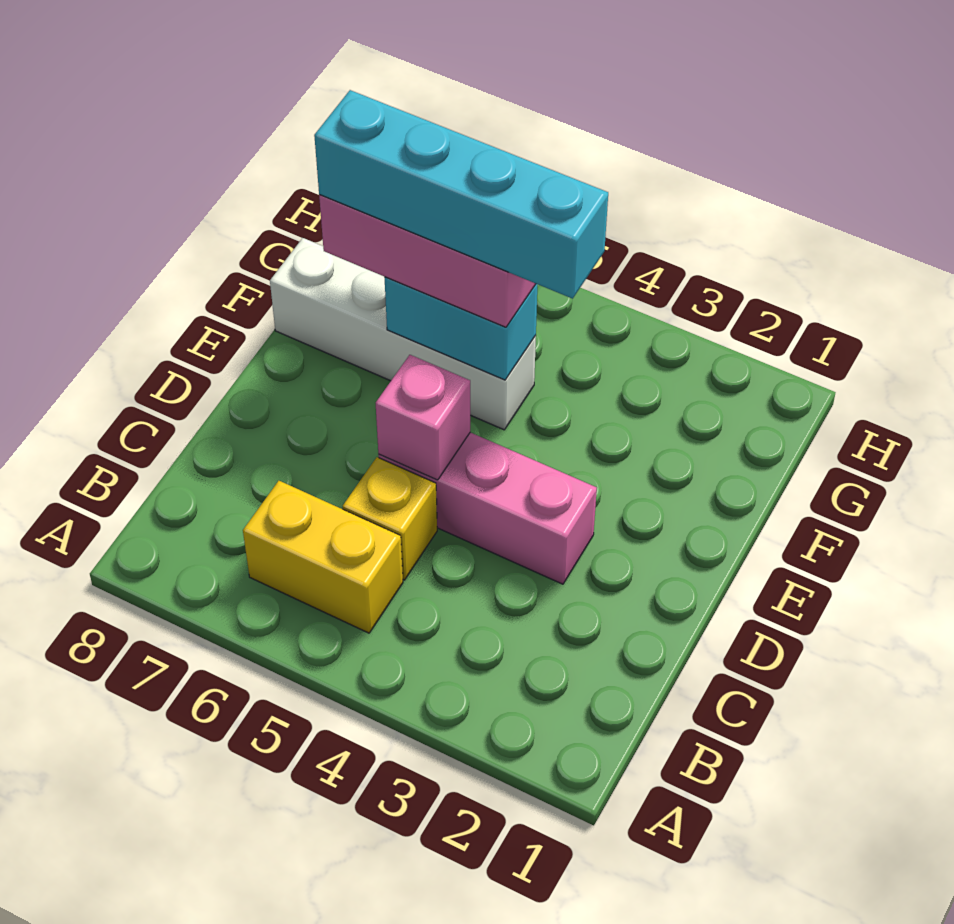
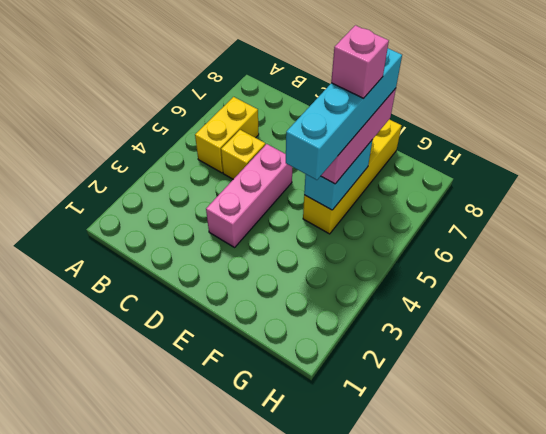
pink brick D5 level 2 -> pink brick F6 level 5
white brick F5:F8 level 1 -> yellow brick F5:F8 level 1

